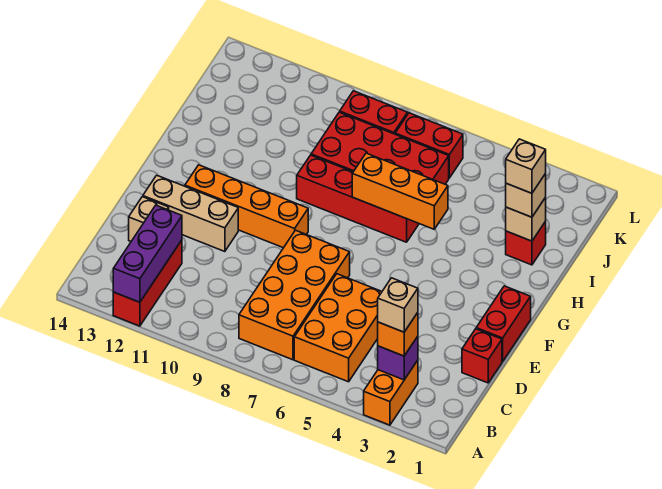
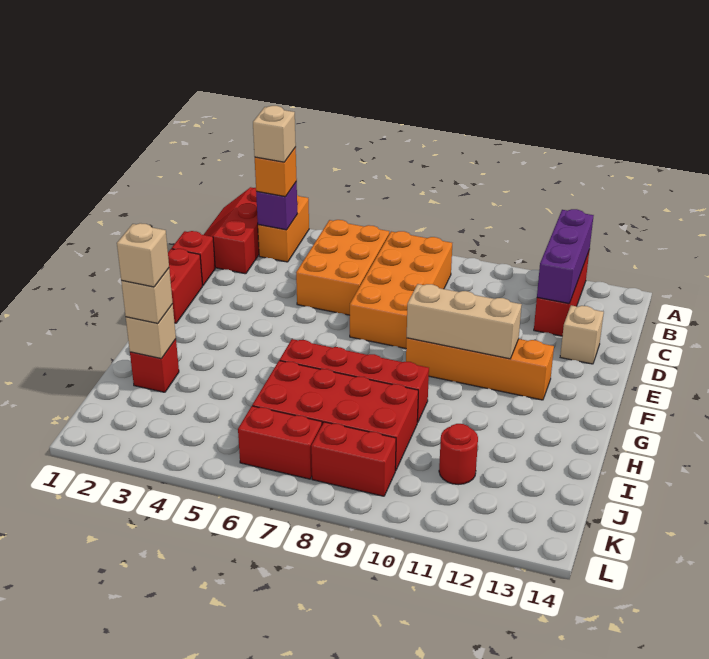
none -> red slope A1:C2 level 1 top 2
tan brick E11:E13 level 1 -> tan brick F9:F11 level 2
orange brick H5:H7 level 2 -> none
none -> red round brick J11 level 1

